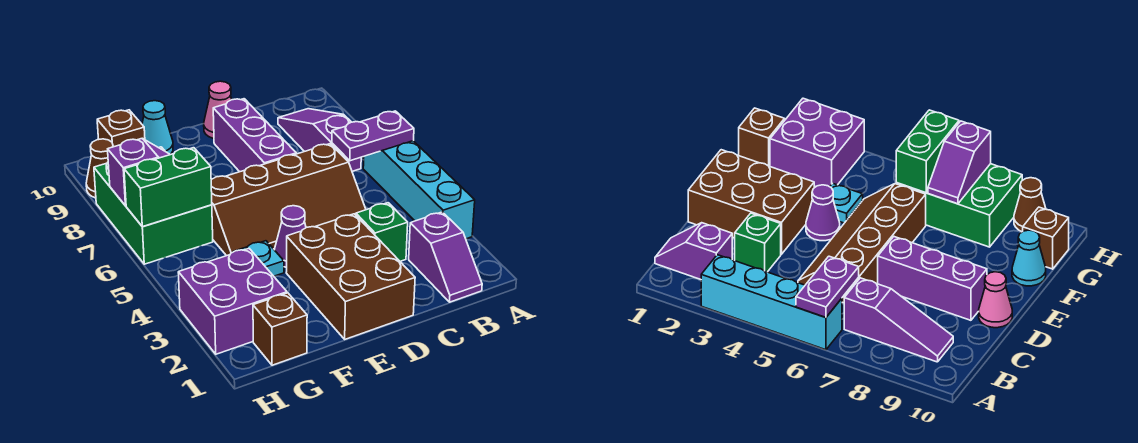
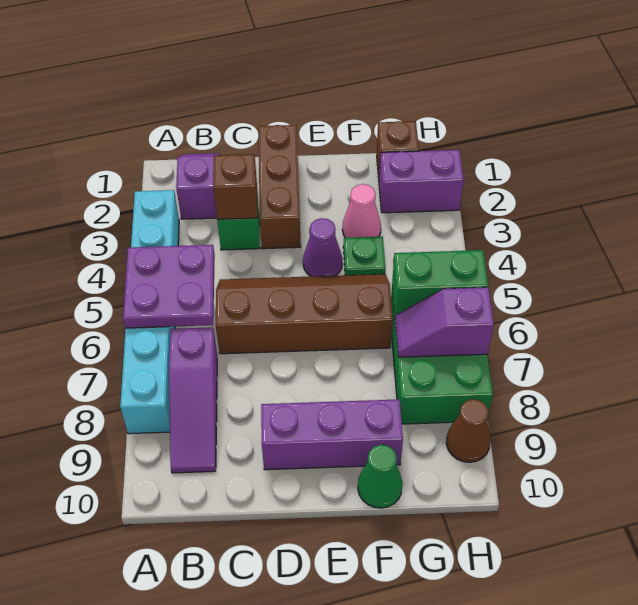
cyan brick A3:A6 level 1 -> cyan brick A3:A8 level 1
purple plate A6:B6 level 2 -> purple plate A5:B6 level 2
brown brick D1:E3 level 1 -> brown brick D1:D3 level 1
purple brick D7:D9 level 1 -> purple brick D9:F9 level 1
pink cone D10 level 1 -> pink cone F3 level 1
cyan plate F4 level 1 -> green plate F4 level 1
cyan cone F10 level 1 -> green cone F10 level 1
purple brick G2:H3 level 1 -> purple brick G2:H2 level 1
brown brick G10 level 1 -> brown brick C3 level 2

